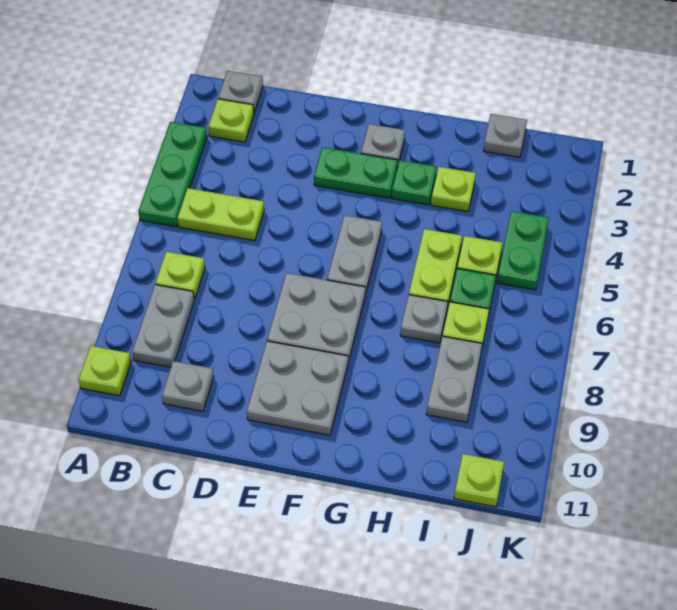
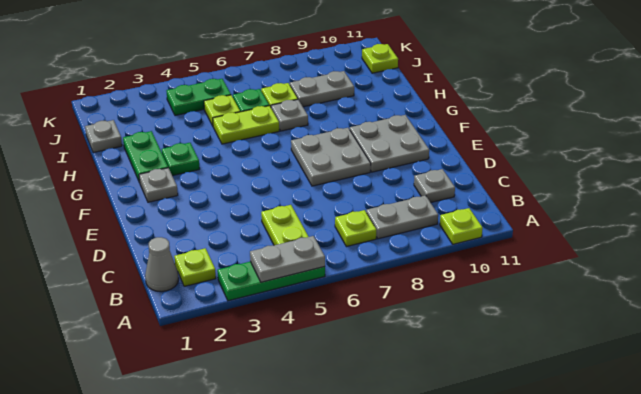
grey plate B1 level 1 -> grey cone B1 level 1
green plate E3:F3 level 1 -> green plate G2:H2 level 1
grey plate F5:F6 level 1 -> grey plate A4:A5 level 2
lime plate H3 level 1 -> none

